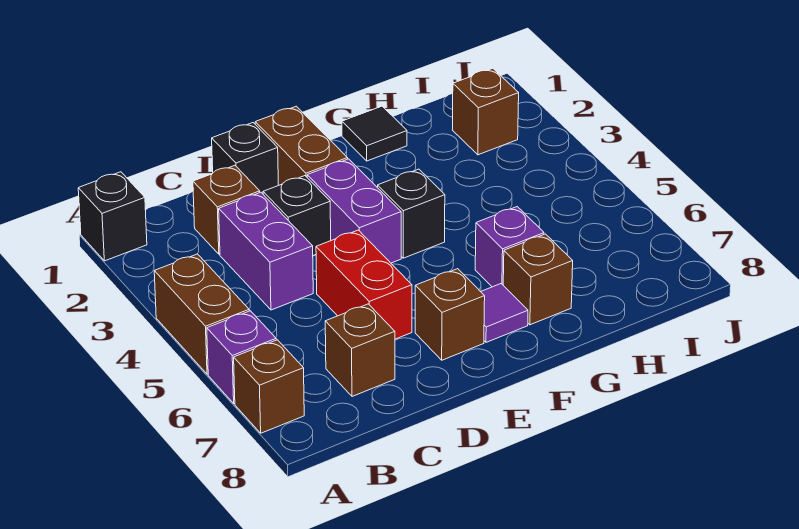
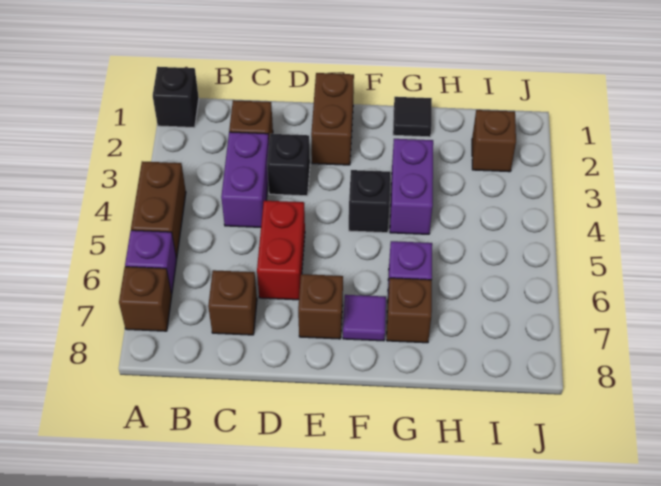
black brick D1 level 1 -> none
purple brick E3:E4 level 1 -> purple brick G3:G4 level 1

